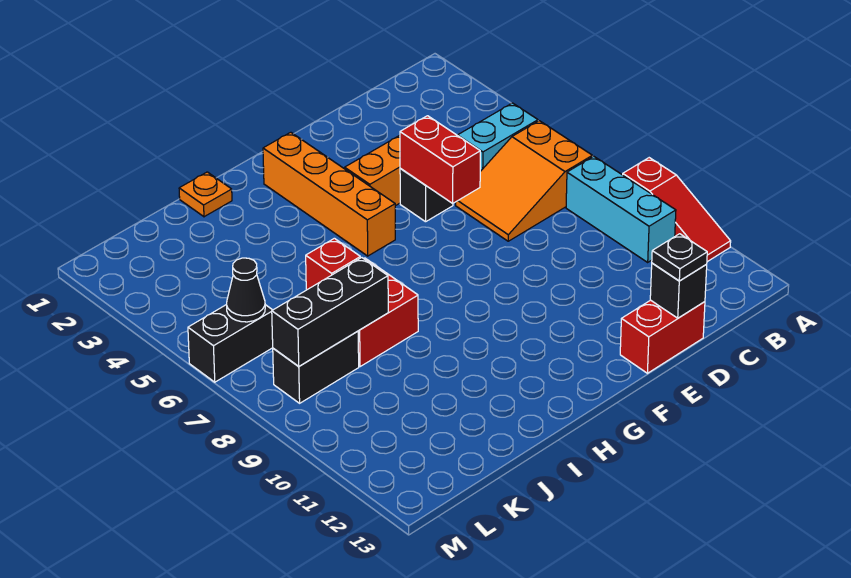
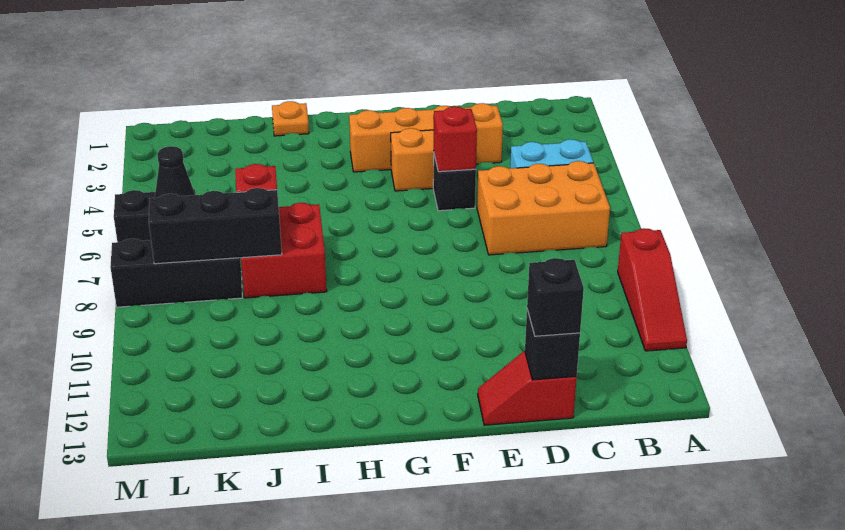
orange slope B6:D7 level 1 top B -> orange brick B6:D7 level 1
cyan brick B8:B10 level 1 -> none
red brick D13:E13 level 1 -> red slope D13:E13 level 1 top D
black plate D13 level 3 -> black brick D13 level 3
red brick E5:E6 level 2 -> red brick E5 level 2
orange brick G2:G5 level 1 -> orange brick D3:G3 level 1
black brick K8:L8 level 1 -> black brick K8:M8 level 1

